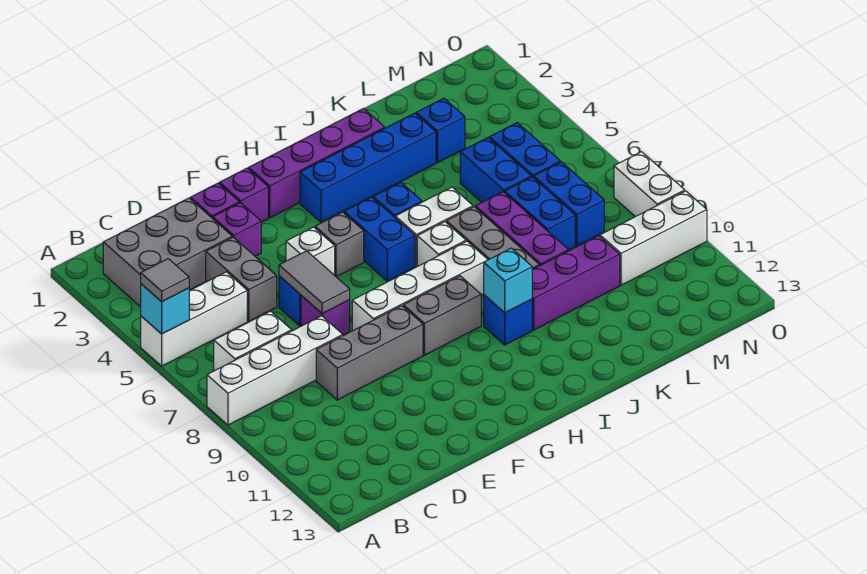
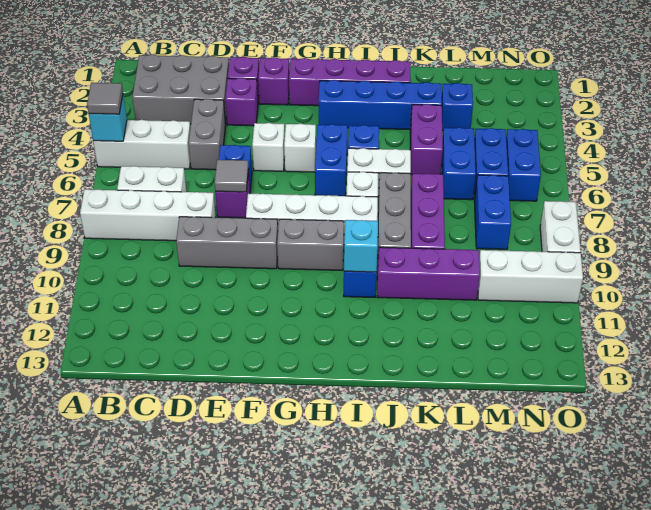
grey tile E6:E7 level 2 -> grey tile E7 level 2
grey brick G5 level 1 -> white brick G5 level 1
none -> purple brick K4:K5 level 1
blue brick L7:L8 level 1 -> blue brick N5:N6 level 1

